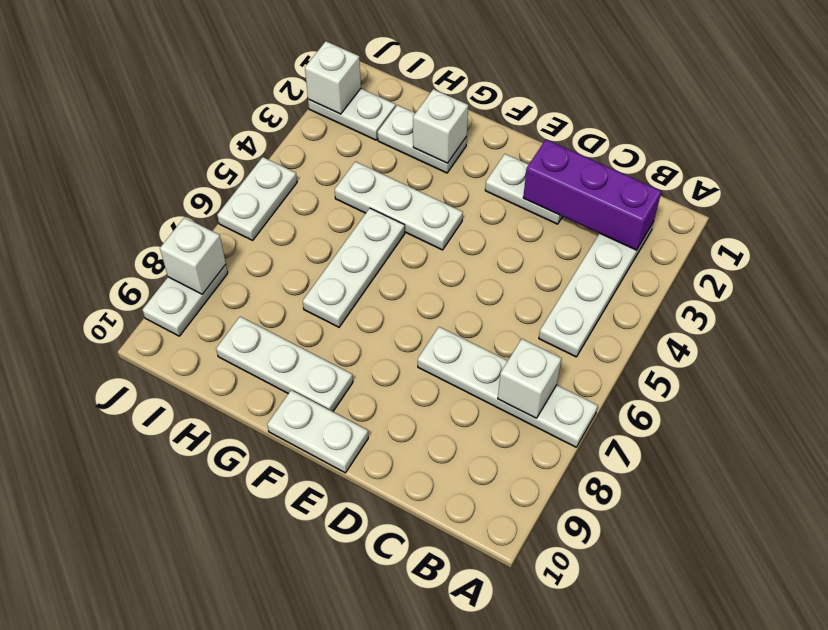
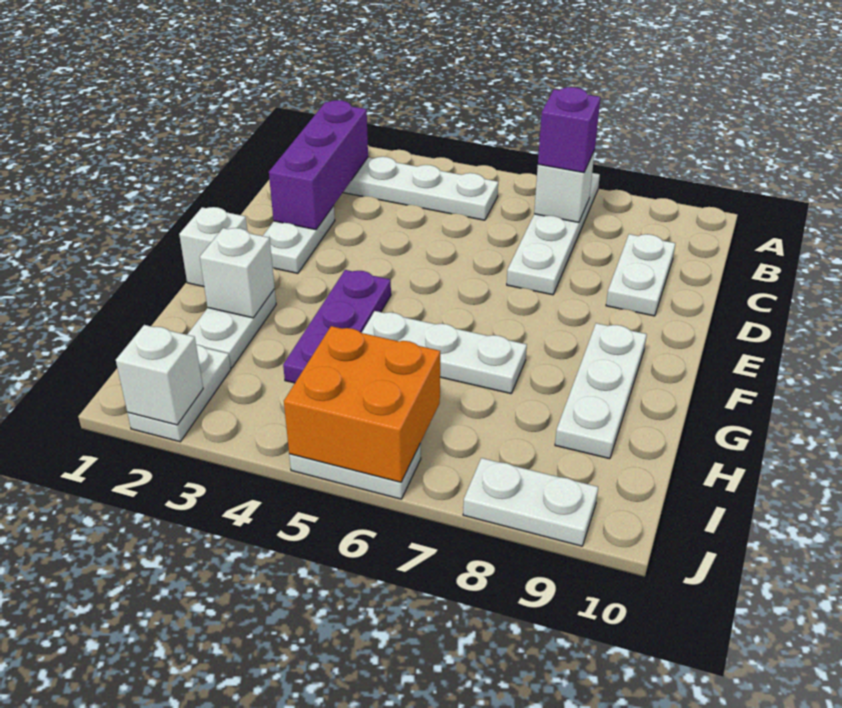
none -> purple brick B7 level 3
white plate E10:F10 level 1 -> white plate C9:D9 level 1
white plate F4:H4 level 1 -> purple plate F4:H4 level 1
none -> orange brick I5:J6 level 2
white brick J8 level 2 -> white brick F1 level 1

